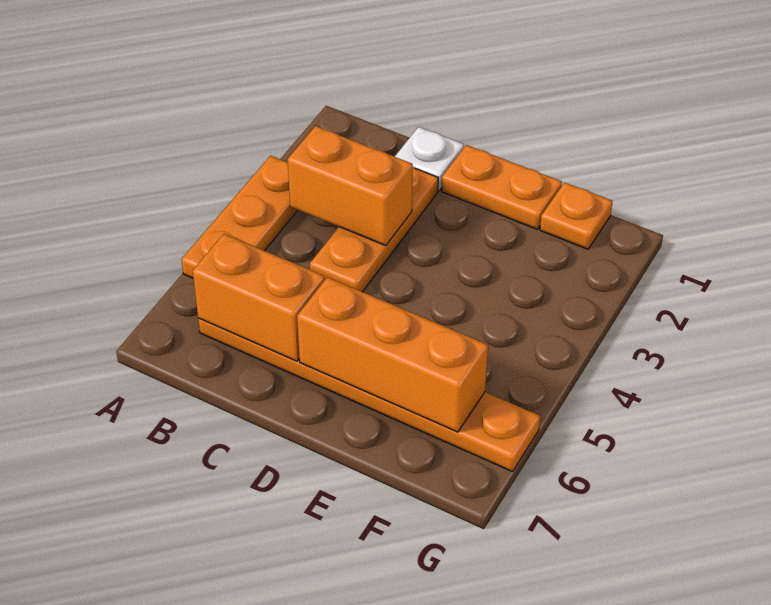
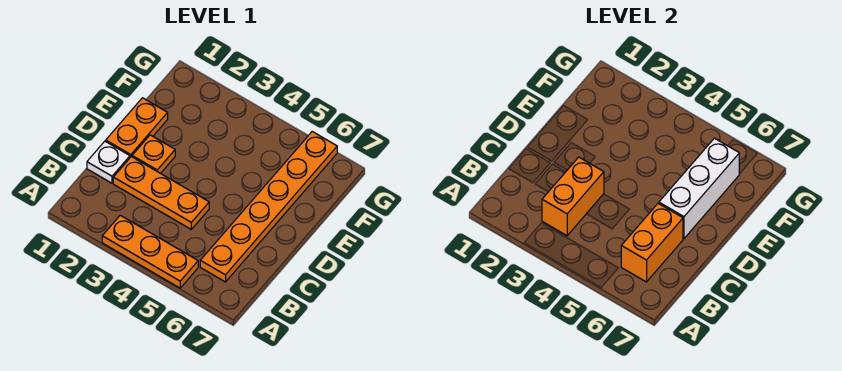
orange brick D6:F6 level 2 -> white brick D6:F6 level 2
orange plate F1 level 1 -> orange plate D2 level 1

